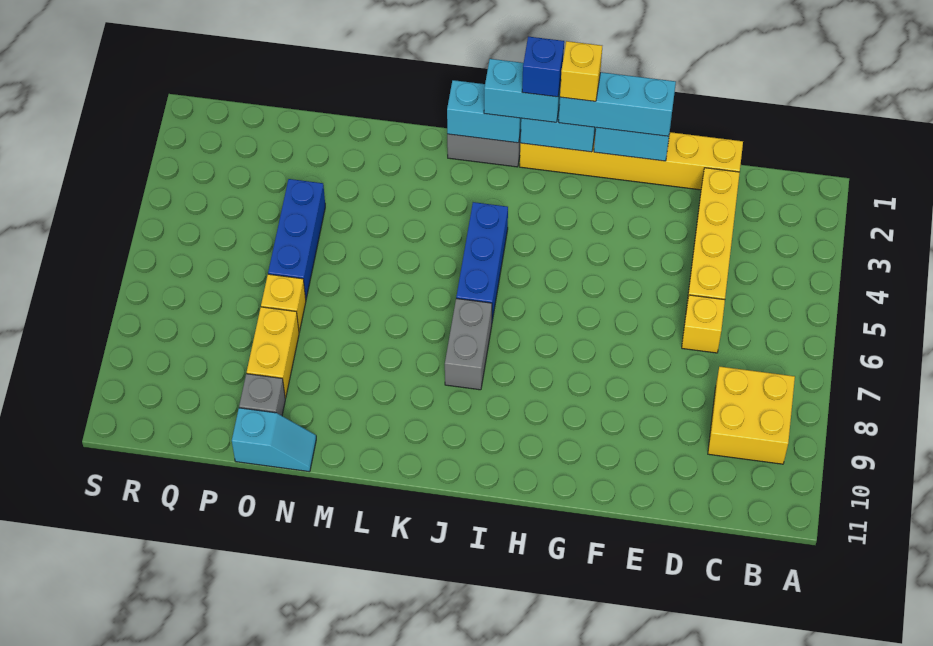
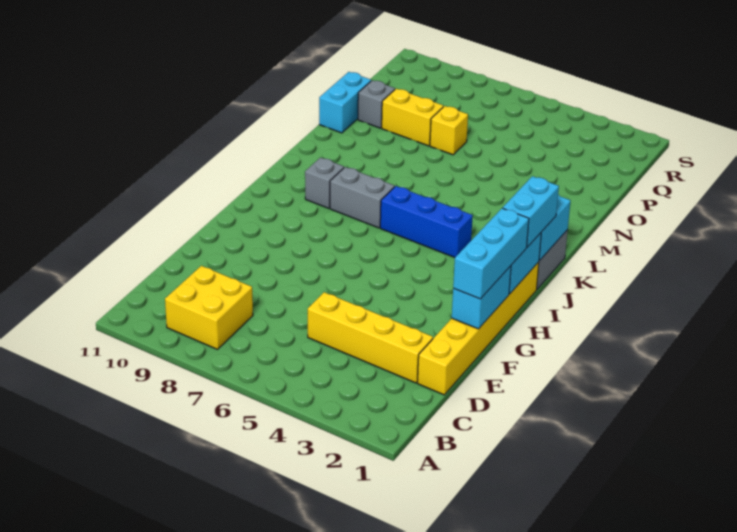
yellow brick D6 level 1 -> none
yellow brick H1 level 4 -> none
blue brick I1 level 4 -> none
none -> grey brick J9 level 1
cyan slope N11:O11 level 1 top O -> cyan brick N11:O11 level 1
blue brick O4:O6 level 1 -> none

